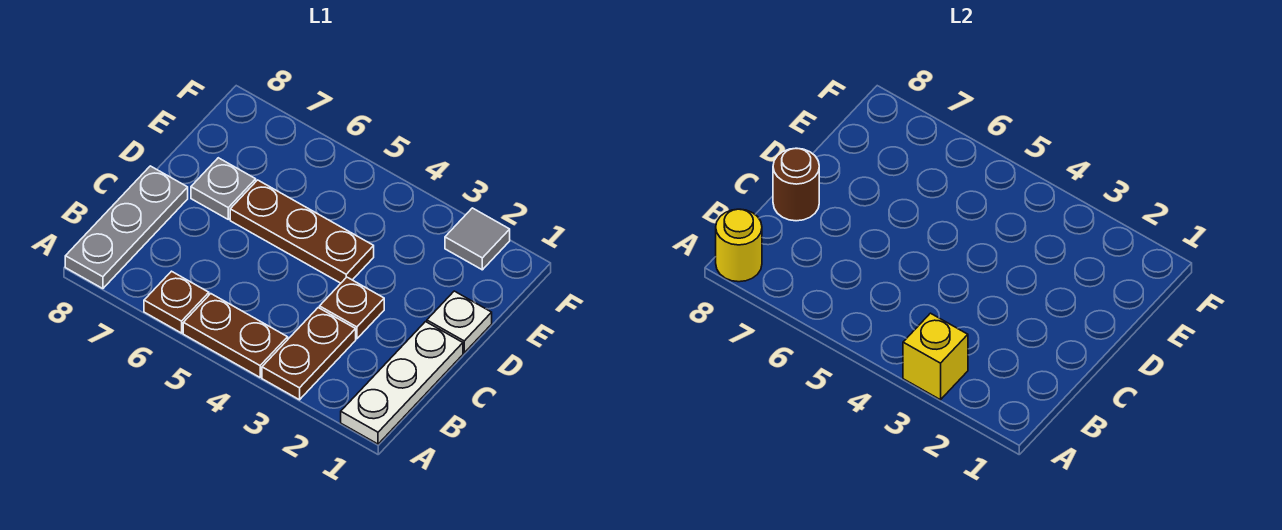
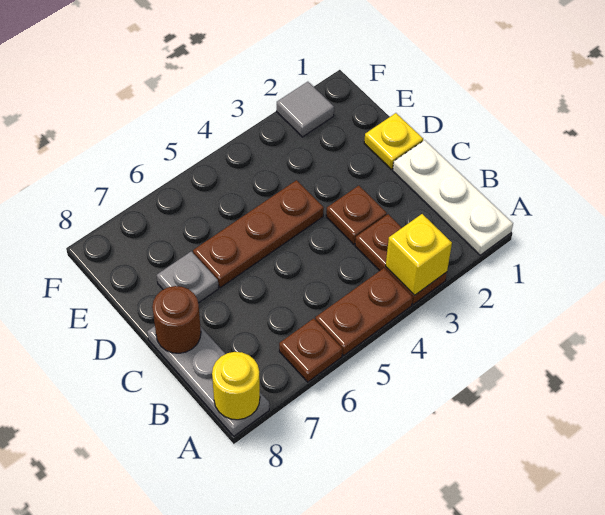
white plate D1 level 1 -> yellow plate D1 level 1

